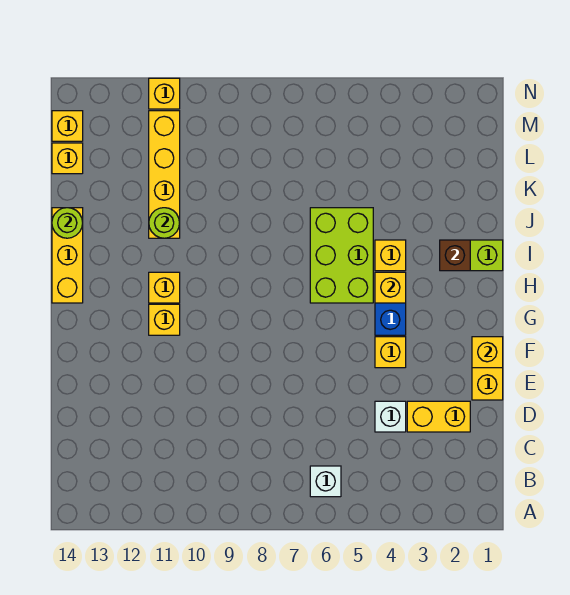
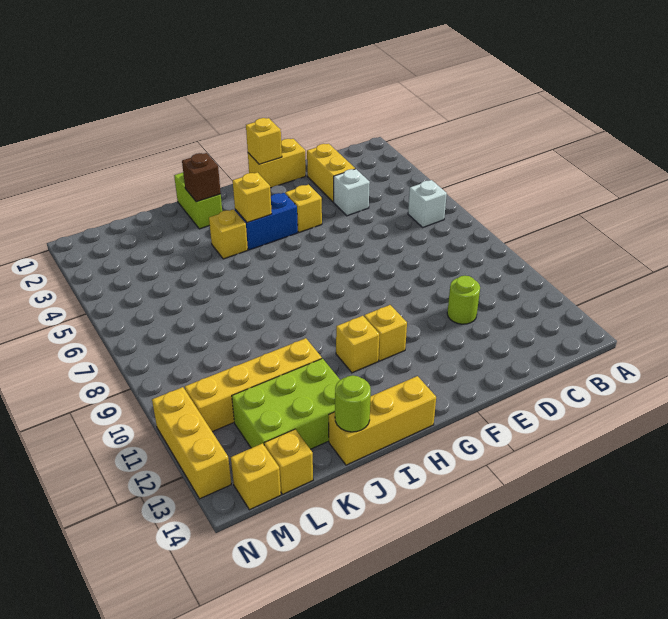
lime brick H5:J6 level 1 -> lime brick J12:L13 level 1
lime round brick J11 level 2 -> lime round brick D11 level 1
yellow brick N11 level 1 -> yellow brick N11:N13 level 1

